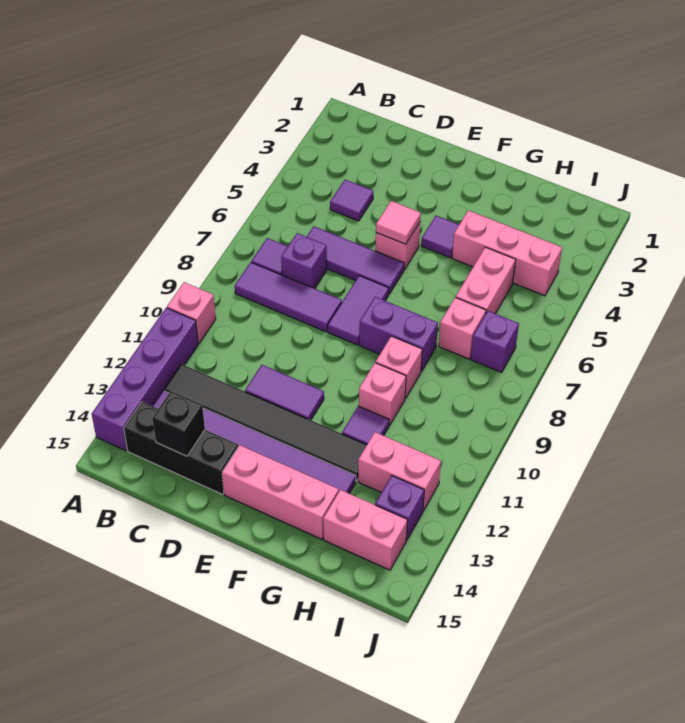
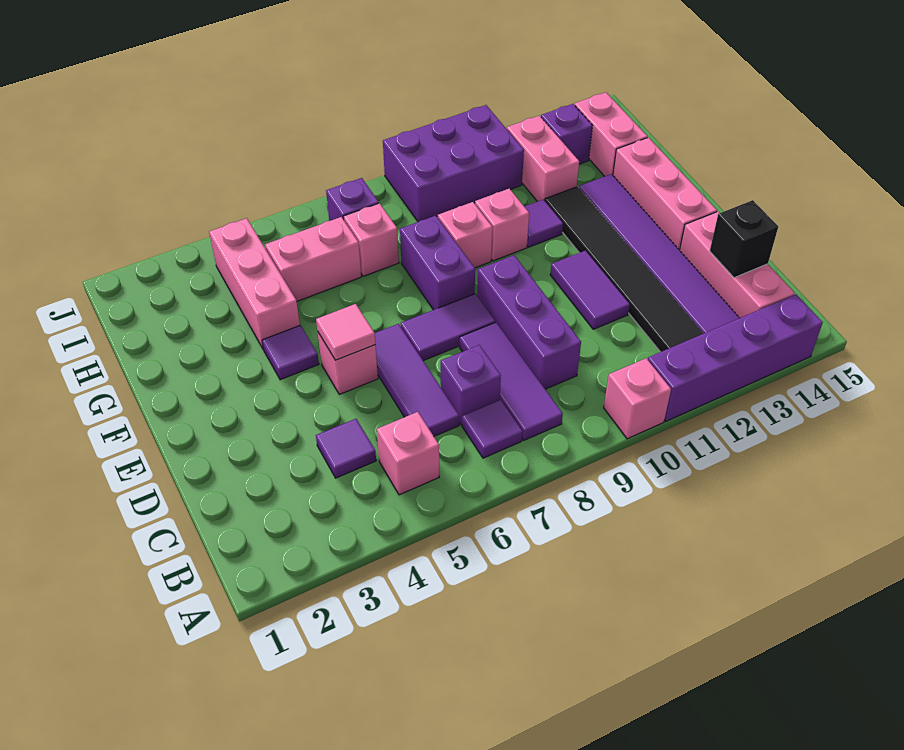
none -> pink brick B5 level 1
black brick B14:D14 level 1 -> pink brick B14:D14 level 1
none -> purple brick C9:E9 level 1
none -> purple brick I9:J11 level 1

